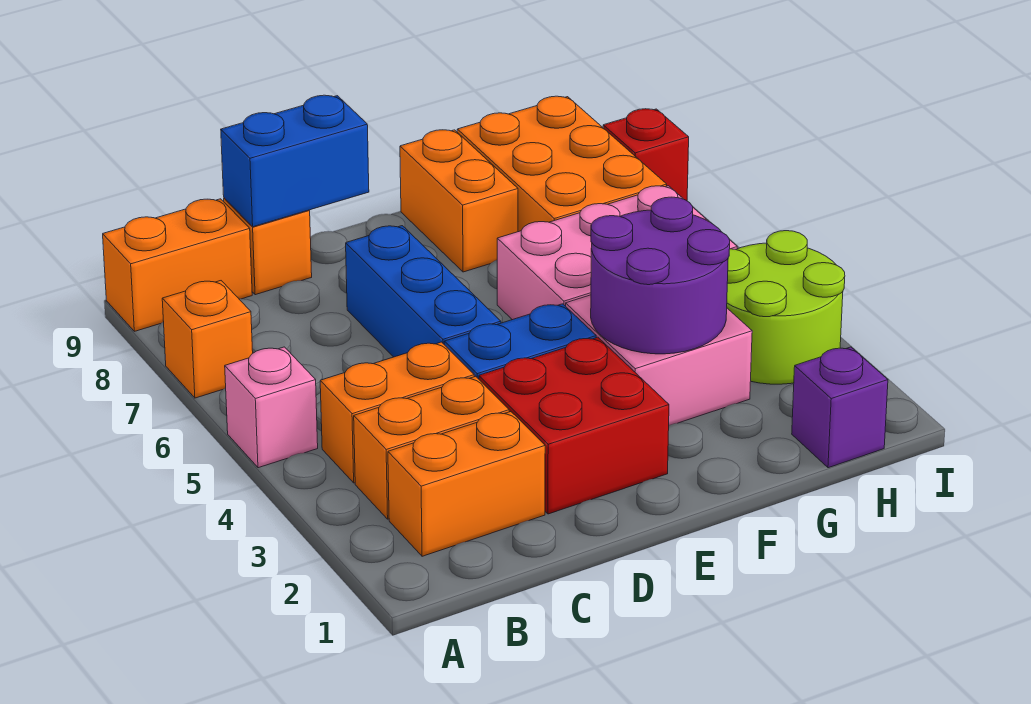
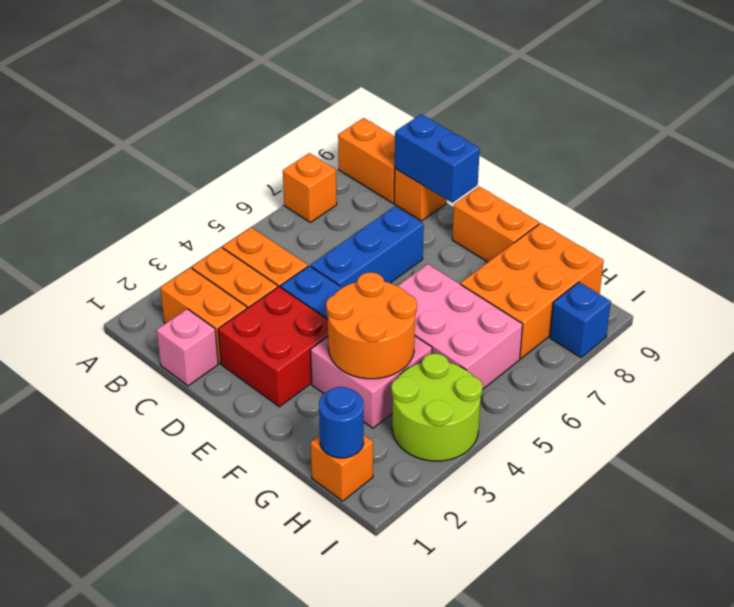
pink brick A5 level 1 -> pink brick C1 level 1
purple round brick F3:G4 level 2 -> orange round brick F3:G4 level 2
orange brick F8:F9 level 1 -> orange brick E9:F9 level 1
purple brick H1 level 1 -> orange brick H1 level 1
none -> blue round brick H1 level 2
red brick I8 level 1 -> blue brick I8 level 1

